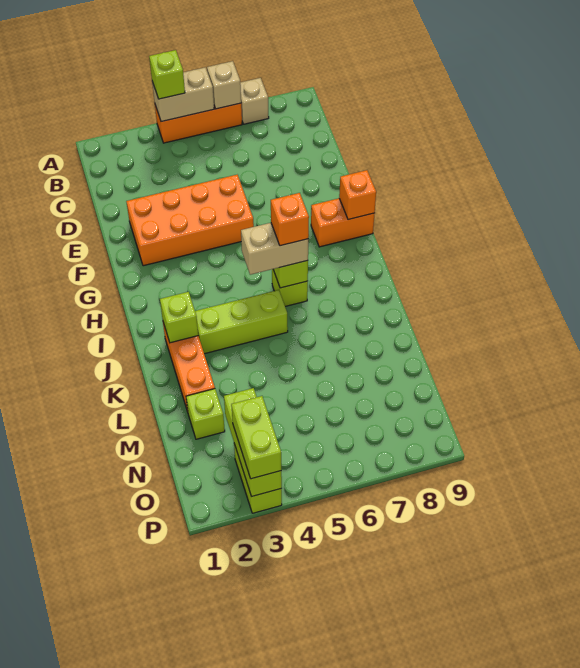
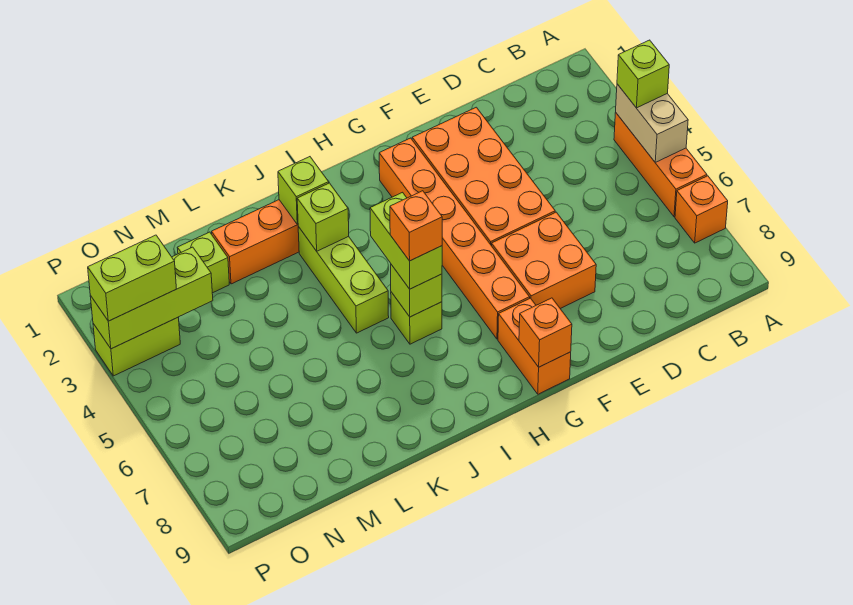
tan brick A6 level 2 -> none
tan brick A7 level 1 -> orange brick A7 level 1
none -> orange brick E6:F7 level 1
none -> orange brick G2:G7 level 1
tan brick I5:I6 level 3 -> lime brick I5:I6 level 3
none -> lime brick J3 level 2

